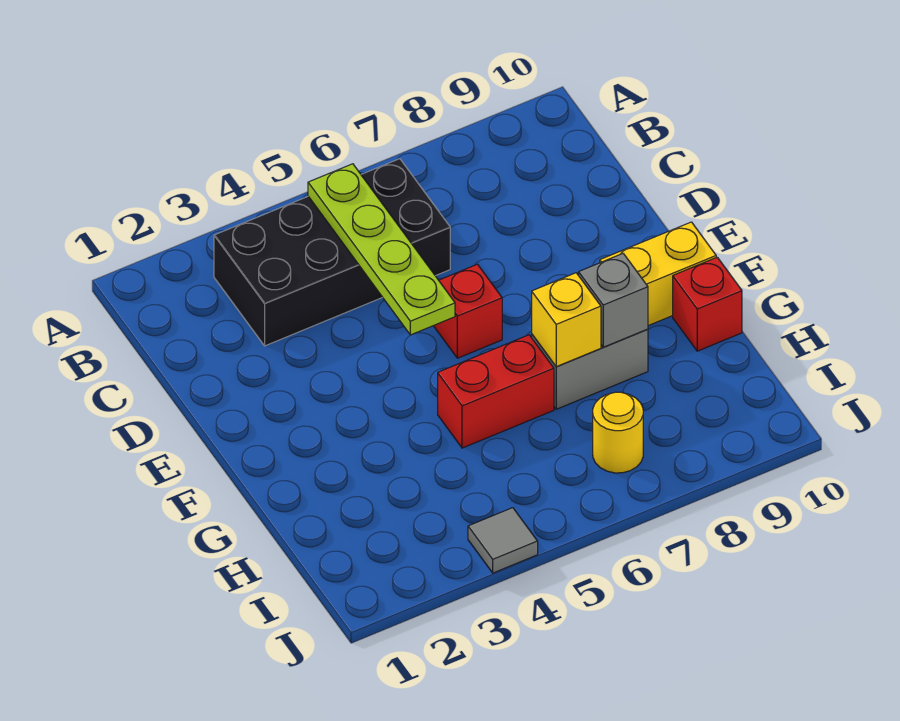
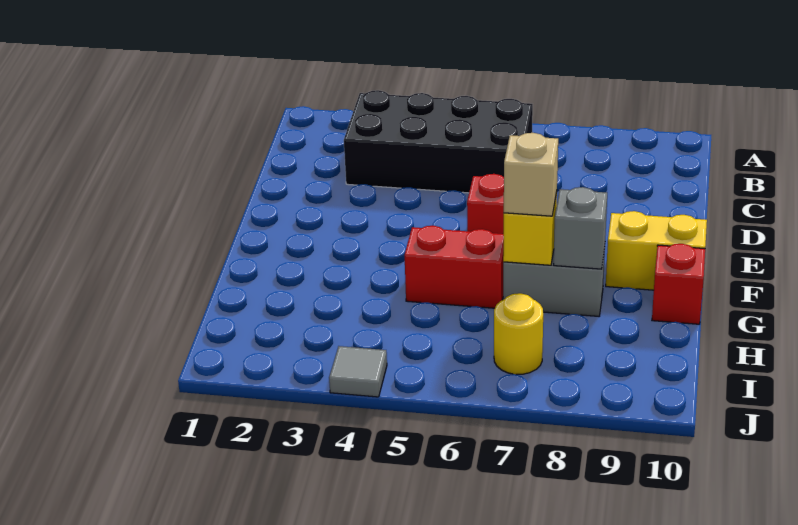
lime plate B5:E5 level 2 -> none
none -> tan brick G7 level 3

